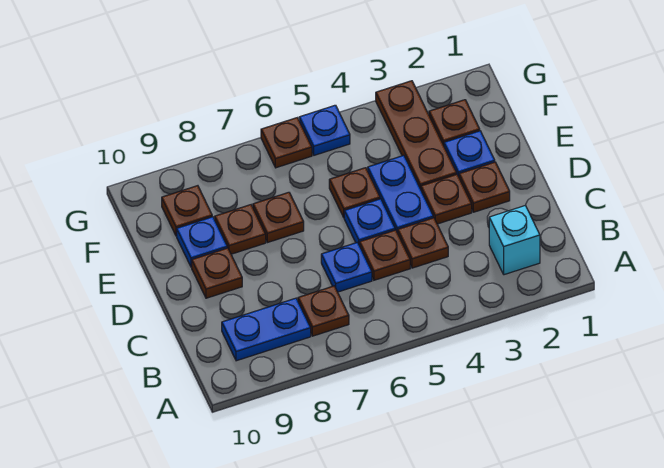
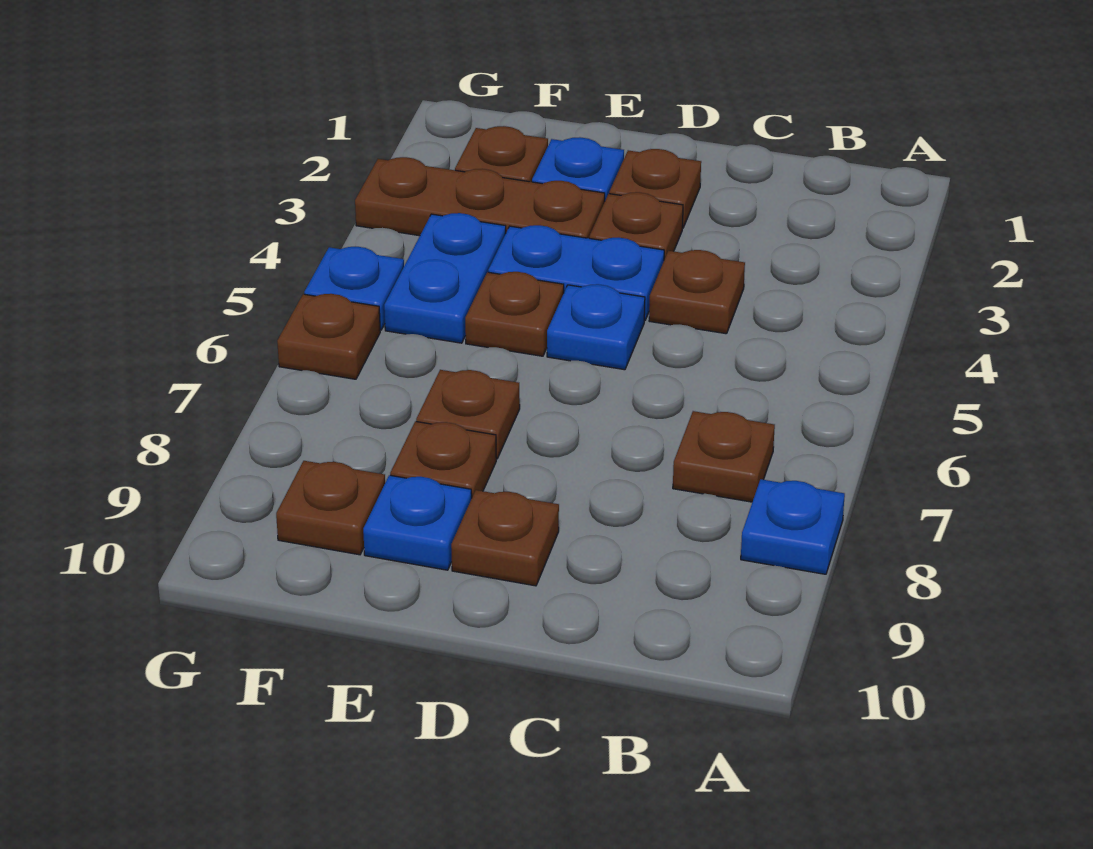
cyan brick B2 level 1 -> none
blue plate B8:B9 level 1 -> blue plate F4:F5 level 1
brown plate C5 level 1 -> none
blue plate C6 level 1 -> blue plate A8 level 1

